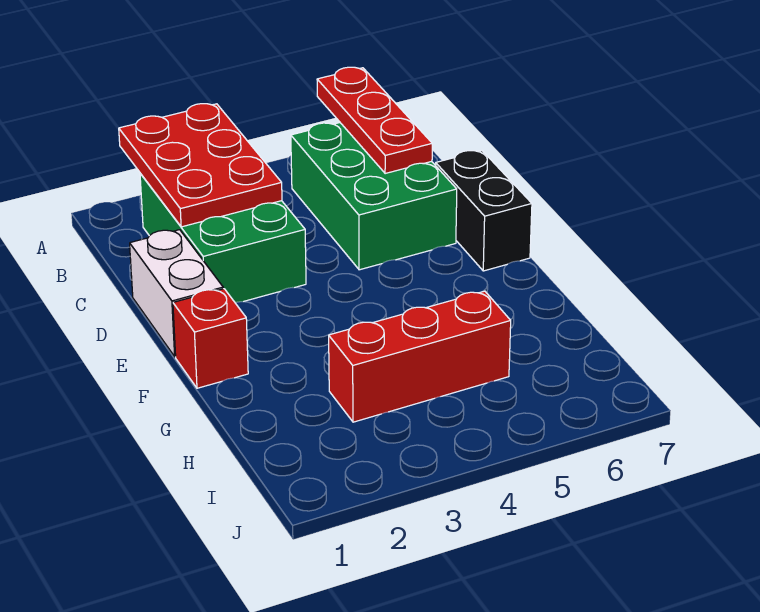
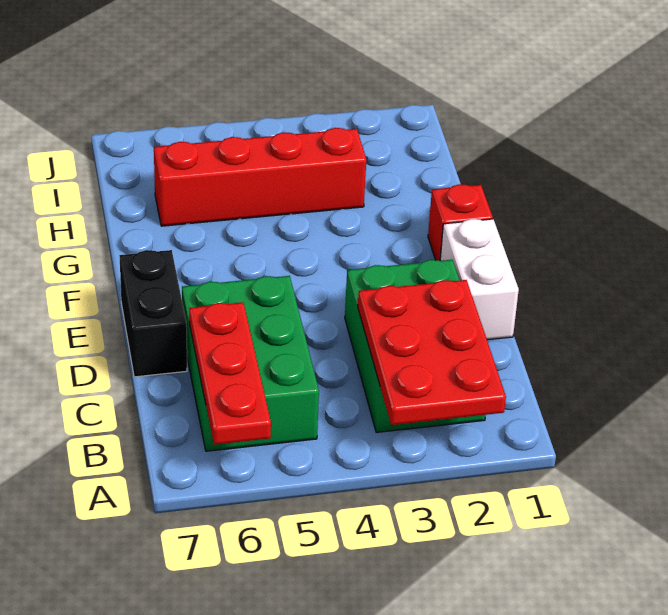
red brick H3:H5 level 1 -> red brick H3:H6 level 1

